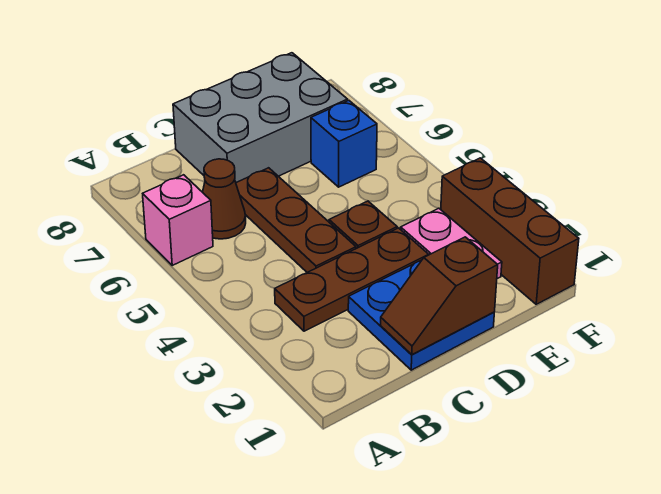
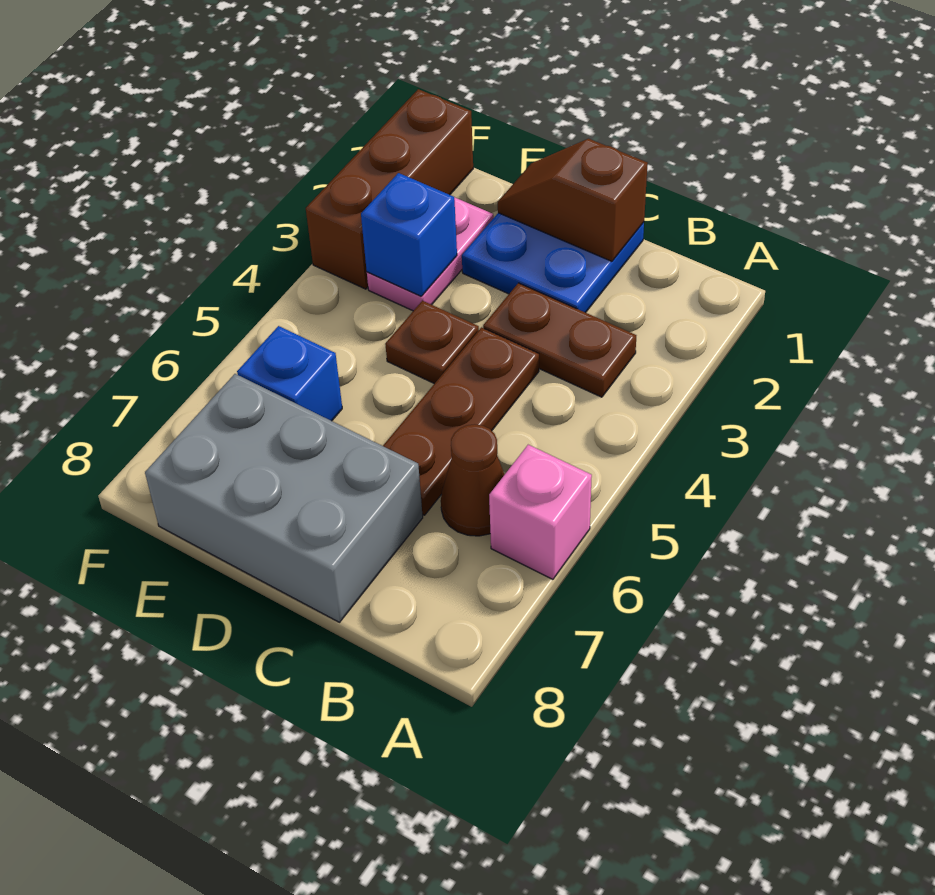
brown plate B3:D3 level 1 -> brown plate B3:C3 level 1
brown slope C1:D1 level 2 top D -> brown slope C1:D1 level 2 top C
none -> blue brick E3 level 2

